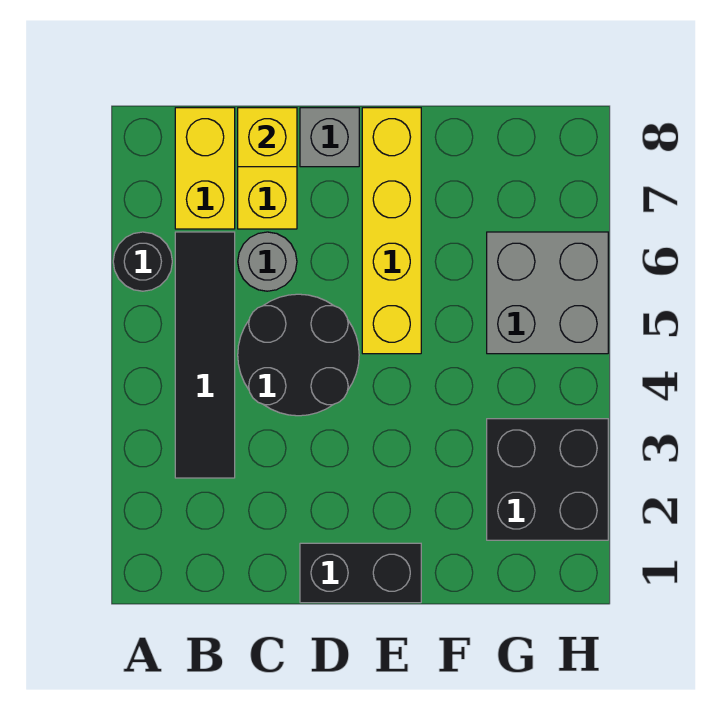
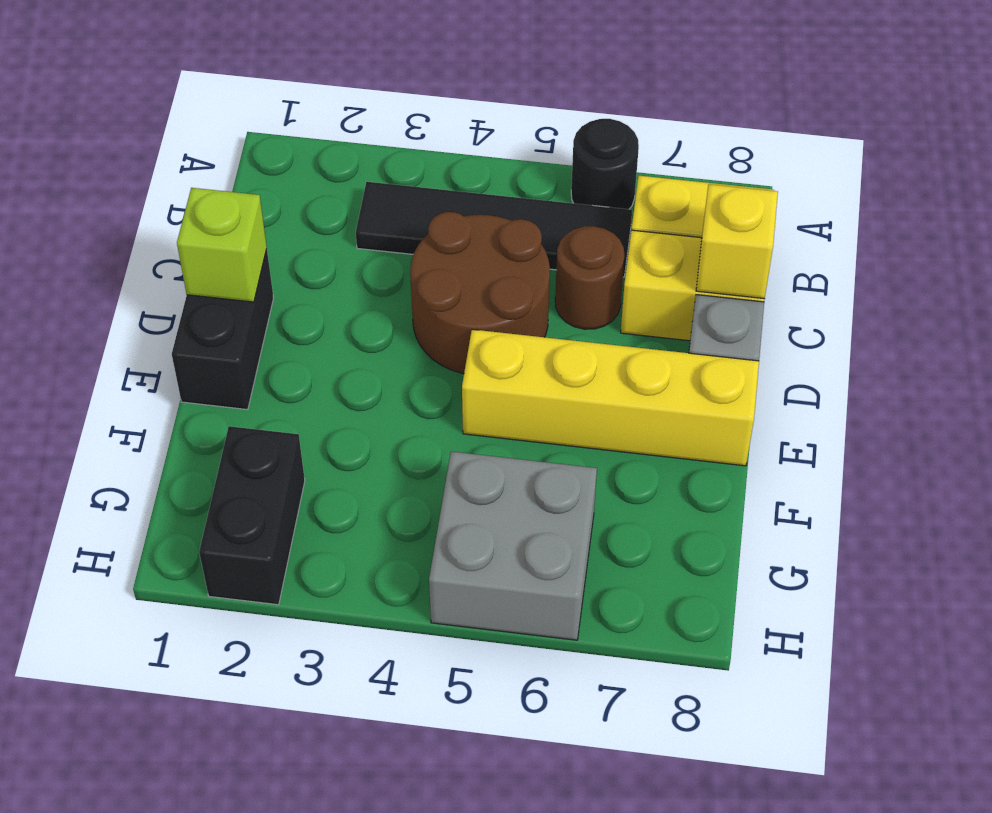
black round brick C4:D5 level 1 -> brown round brick C4:D5 level 1
grey round brick C6 level 1 -> brown round brick C6 level 1
none -> lime brick D1 level 2
black brick G2:H3 level 1 -> black brick G2:H2 level 1

